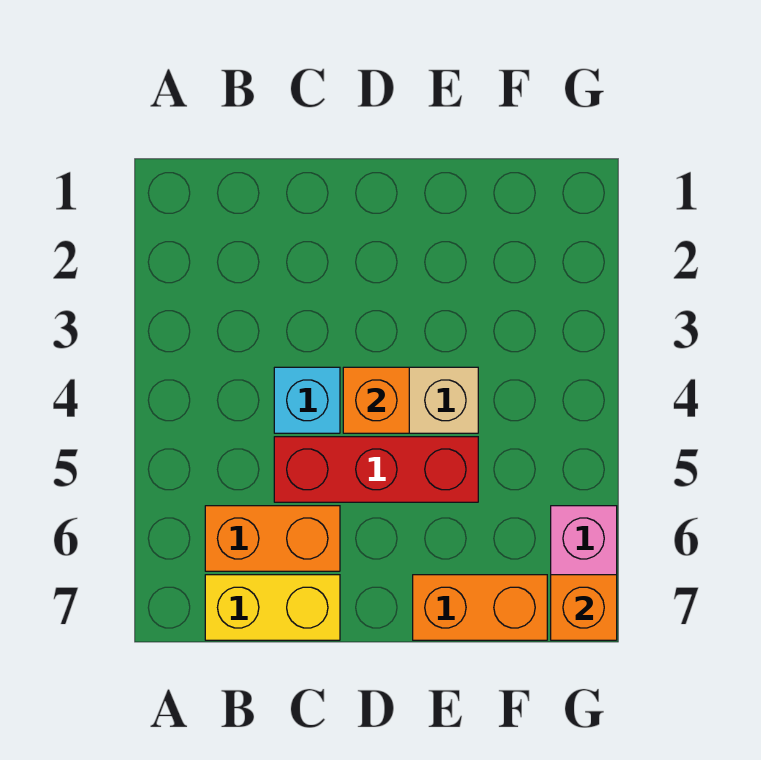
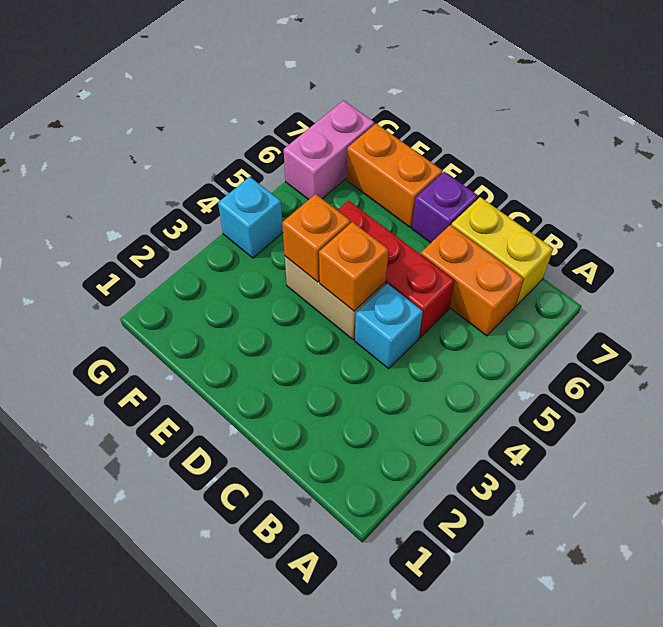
none -> purple brick D7 level 1
none -> cyan brick G4 level 1
orange brick G7 level 2 -> orange brick E4 level 2

